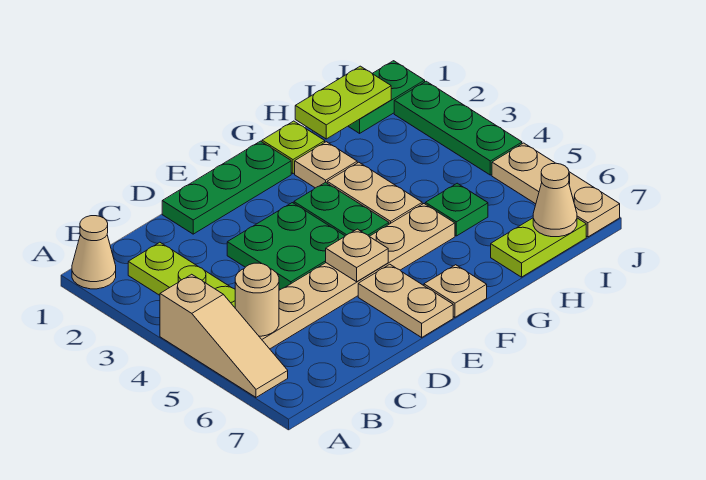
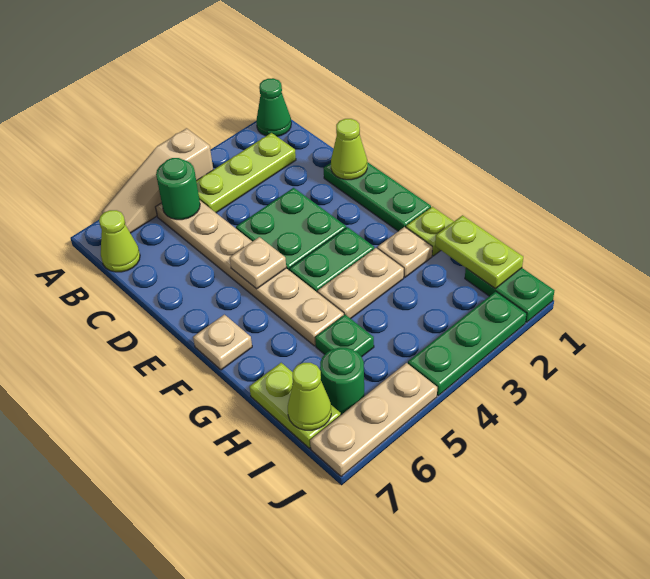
tan cone A1 level 1 -> green cone A1 level 1
tan round brick B5 level 2 -> green round brick B5 level 2
none -> lime cone B7 level 1
none -> lime cone D1 level 2
tan plate E6:E7 level 1 -> none
none -> green round brick I6 level 1
tan cone I7 level 2 -> lime cone I7 level 2

